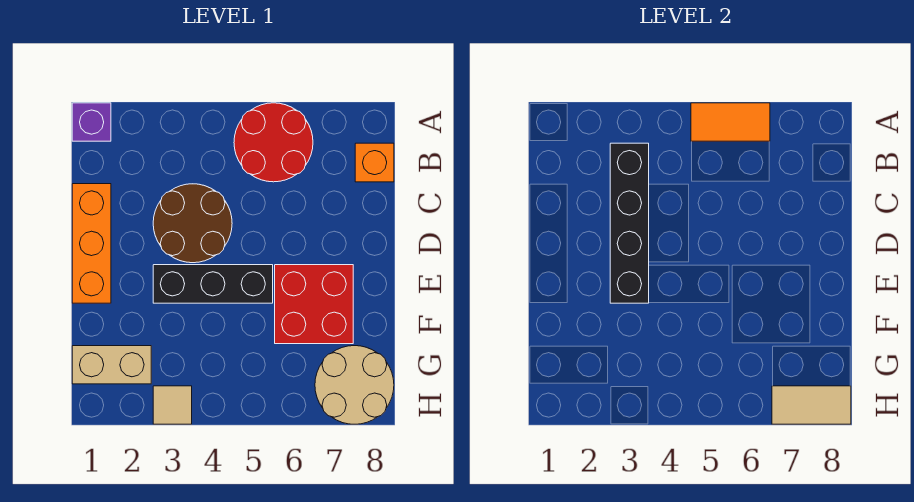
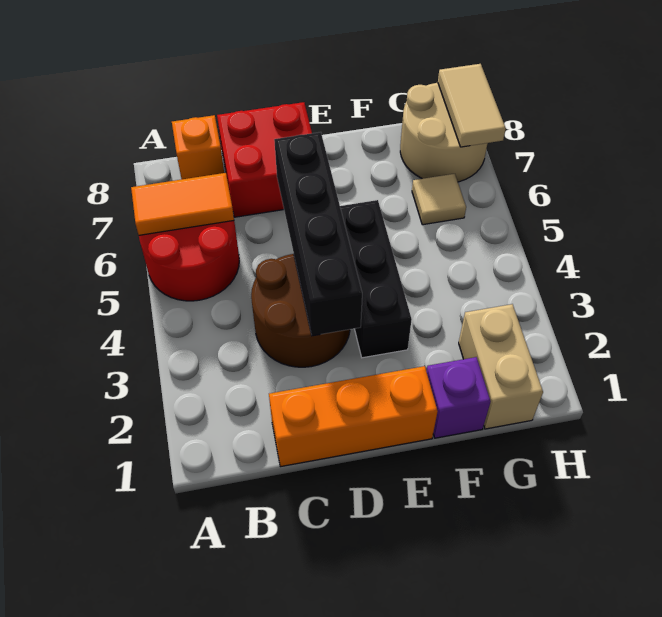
purple brick A1 level 1 -> purple brick F1 level 1
orange tile A5:A6 level 2 -> orange tile A6:B6 level 2
black brick B3:E3 level 2 -> black brick D3:D6 level 2
red brick E6:F7 level 1 -> red brick C7:D8 level 1
tan tile H3 level 1 -> tan tile G6 level 1

